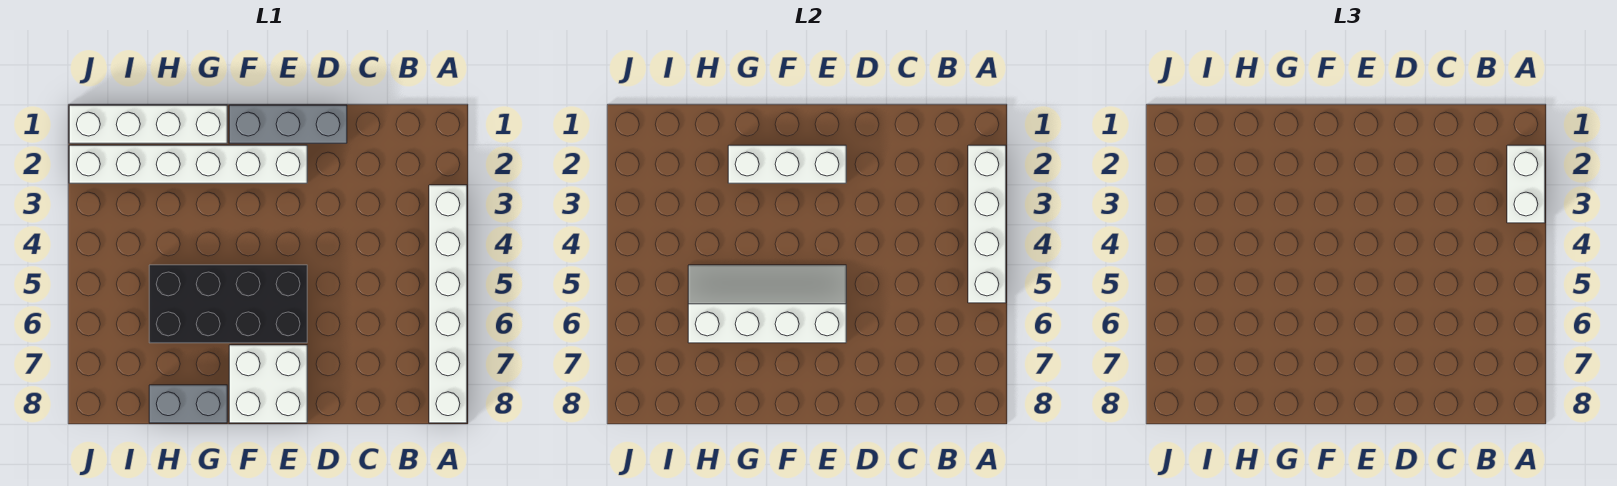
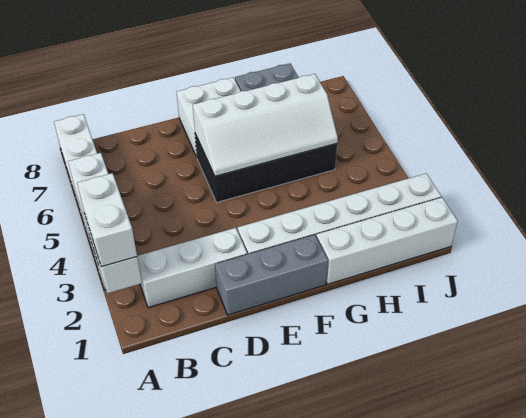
white brick E2:G2 level 2 -> white brick B2:D2 level 1

